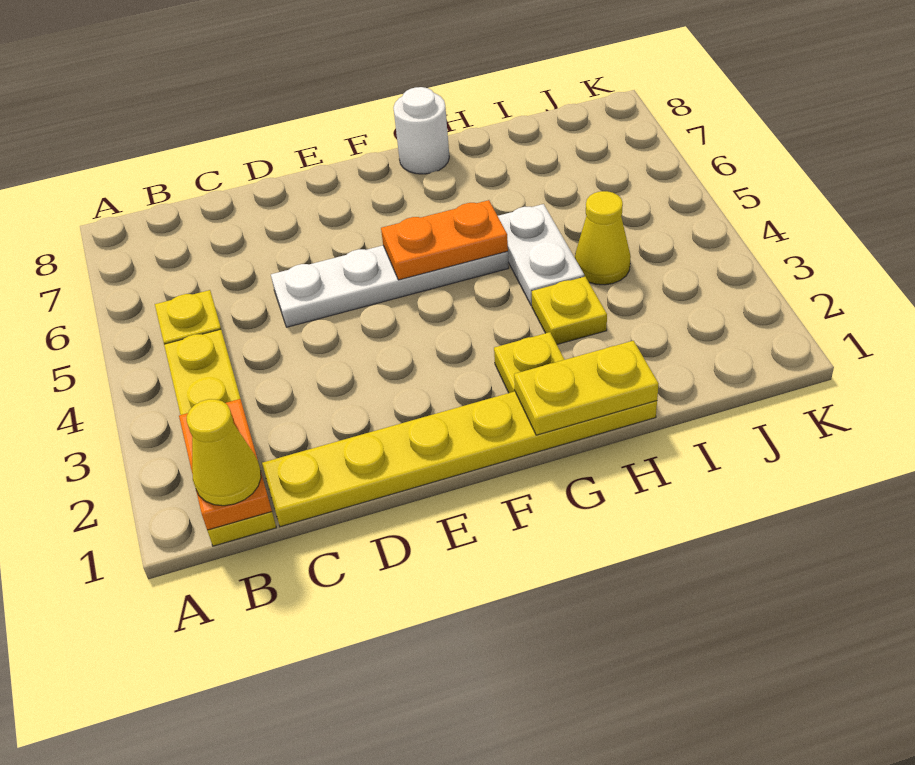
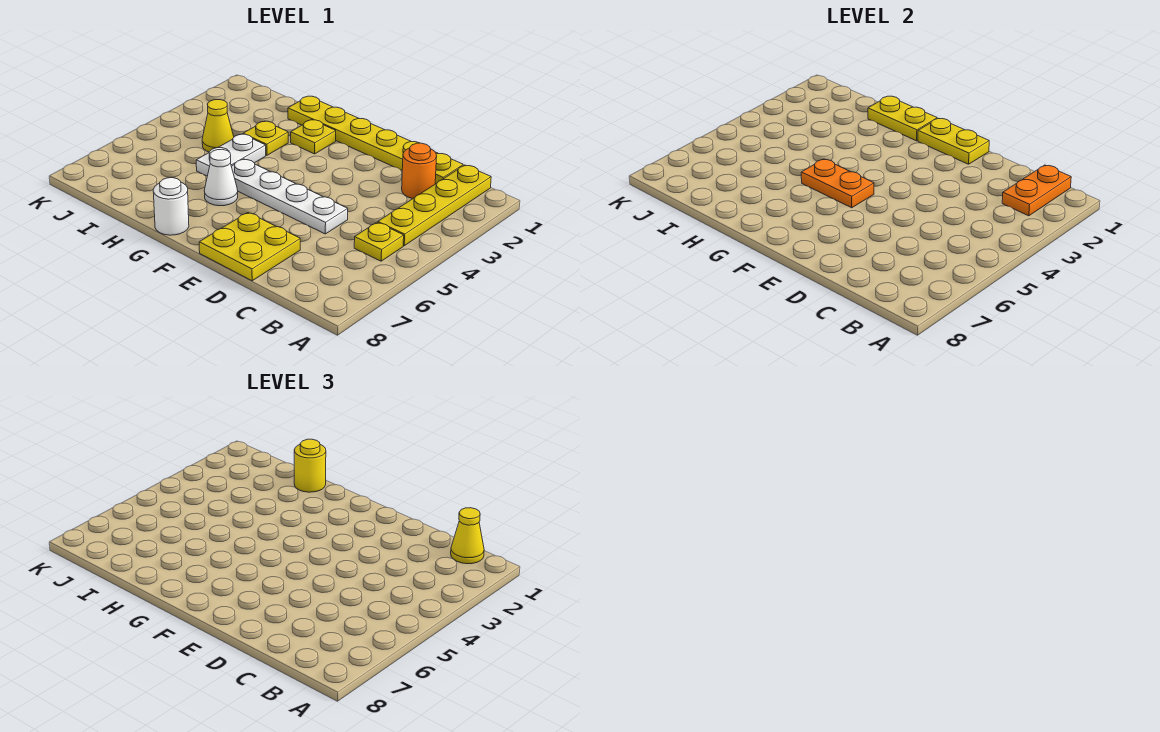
none -> orange round brick C2 level 1
none -> yellow plate D7:E8 level 1
none -> yellow plate E1:F1 level 2
none -> white cone G6 level 1
none -> yellow round brick H1 level 3

